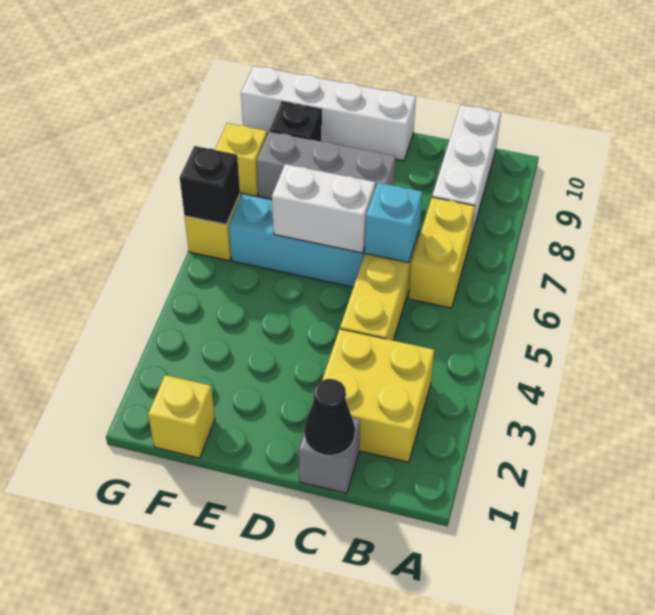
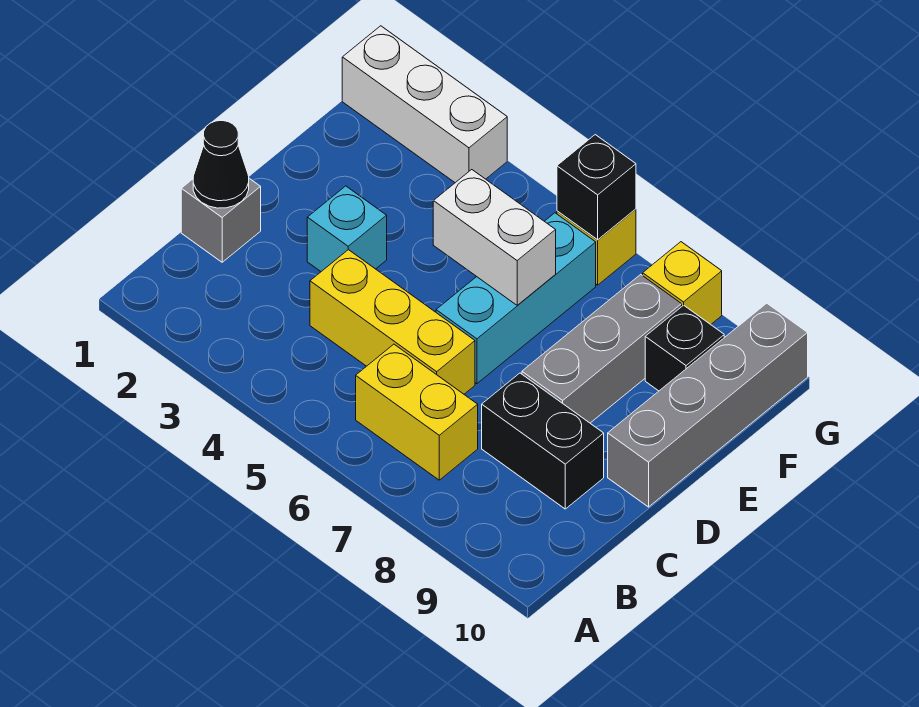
yellow brick B2:C3 level 1 -> none
white brick B8:B10 level 1 -> white brick G1:G3 level 1
cyan brick C6 level 2 -> cyan brick D3 level 1
none -> black brick C8:C9 level 1
white brick D6:E6 level 2 -> white brick E5:E6 level 2
white brick D10:G10 level 1 -> grey brick D10:G10 level 1
yellow brick F1 level 1 -> none

